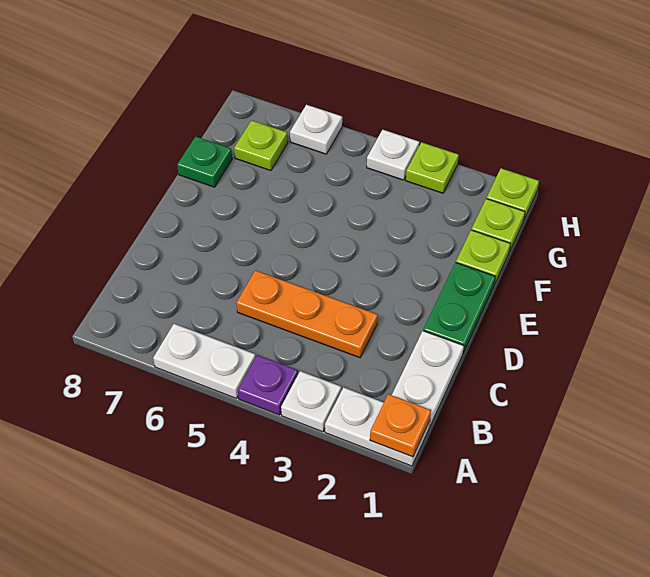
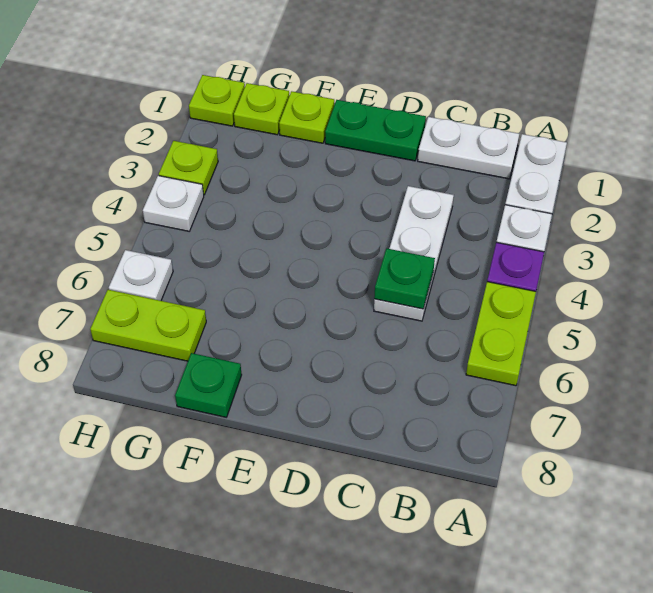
orange plate A1 level 2 -> none
white plate A5:A6 level 1 -> lime plate A5:A6 level 1
orange plate C3:C5 level 1 -> white plate C3:C5 level 1
none -> green plate C5 level 2
lime plate G7 level 1 -> lime plate G7:H7 level 1

